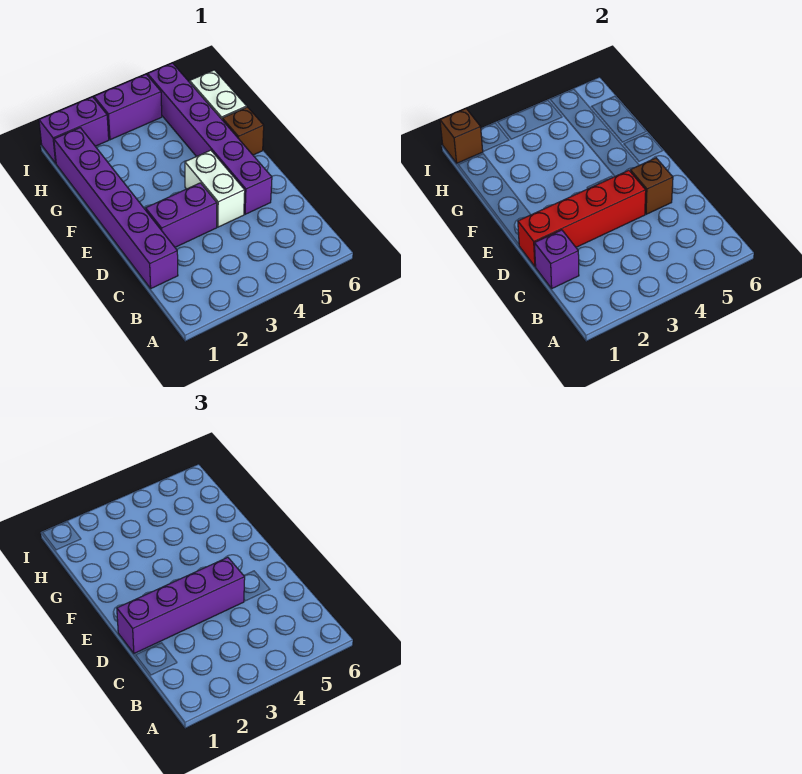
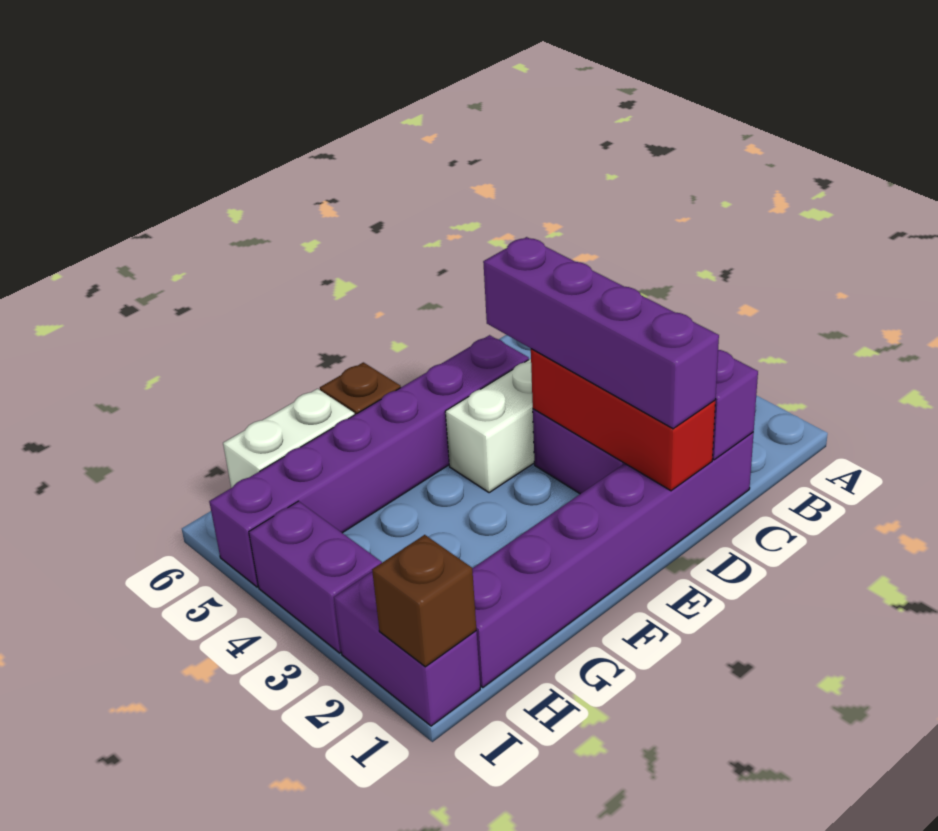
red brick D1:D4 level 2 -> red brick D1:D3 level 2
brown brick D5 level 2 -> none

